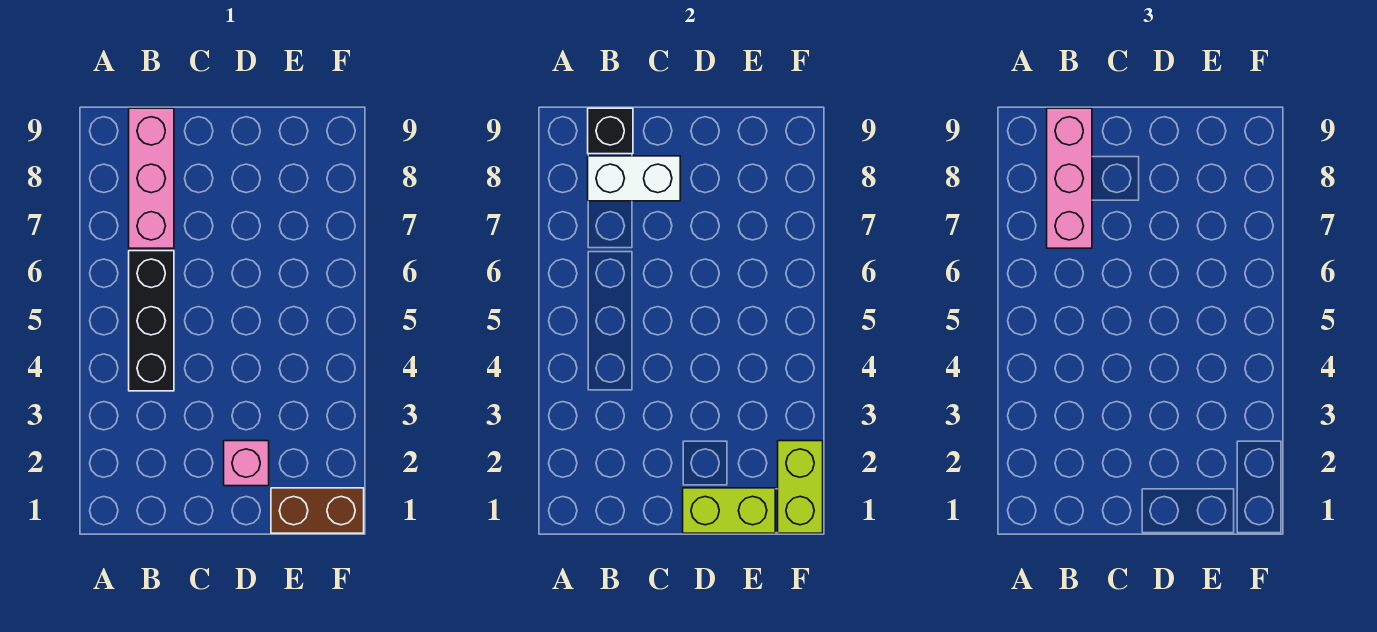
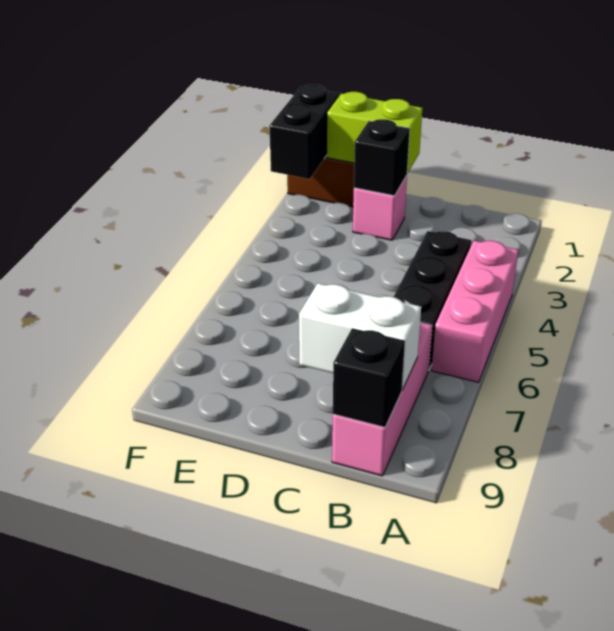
pink brick B7:B9 level 3 -> pink brick A4:A6 level 1
none -> black brick D2 level 2
lime brick F1:F2 level 2 -> black brick F1:F2 level 2

